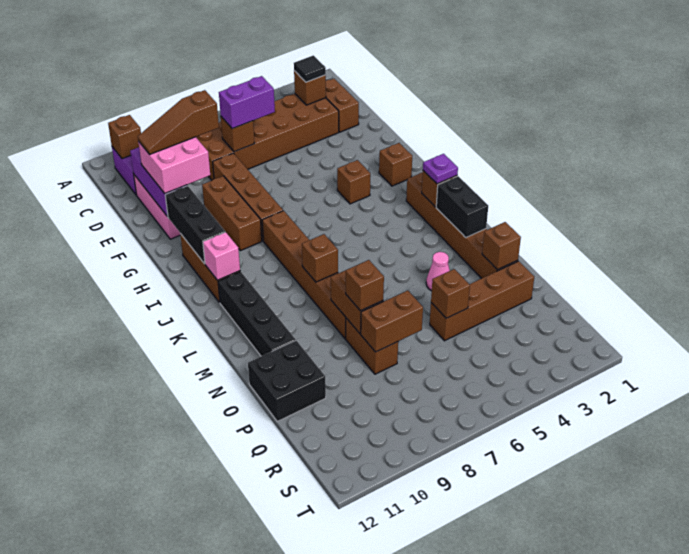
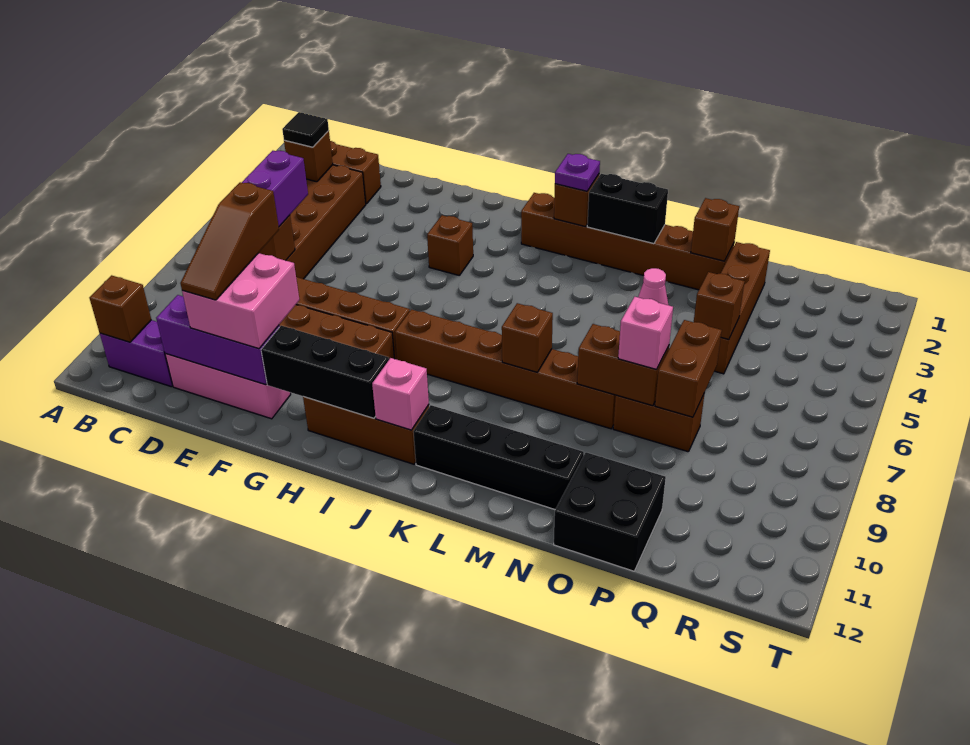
brown brick H2 level 1 -> none
brown brick O8 level 3 -> pink brick O8 level 3

